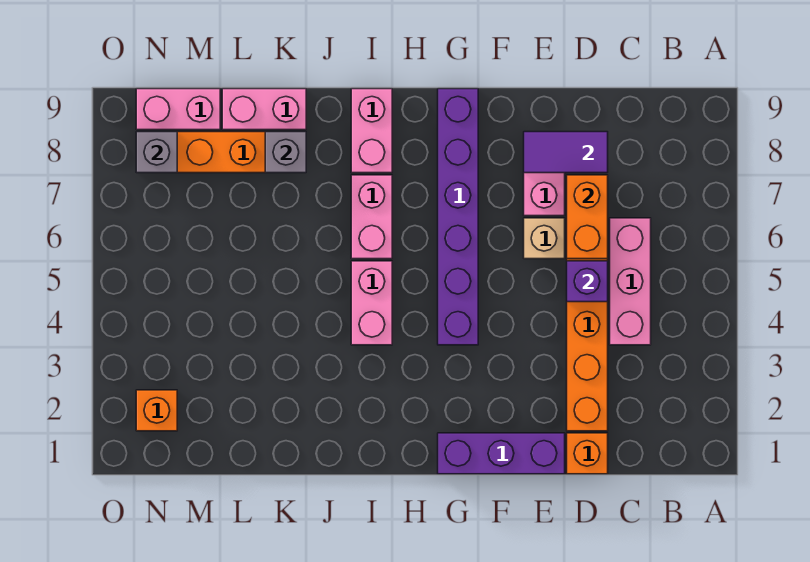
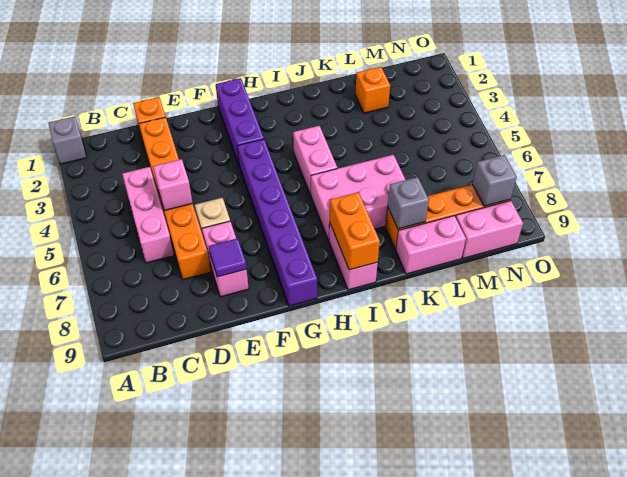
none -> grey brick A1 level 1
purple brick D5 level 2 -> pink brick D5 level 2
orange brick D6:D7 level 2 -> orange brick I8:I9 level 2
purple tile D8:E8 level 2 -> purple tile E8 level 2
purple brick E1:G1 level 1 -> purple brick G1:G3 level 1
pink brick I6:I7 level 1 -> pink brick I6:K7 level 1
orange brick N2 level 1 -> orange brick L2 level 1

